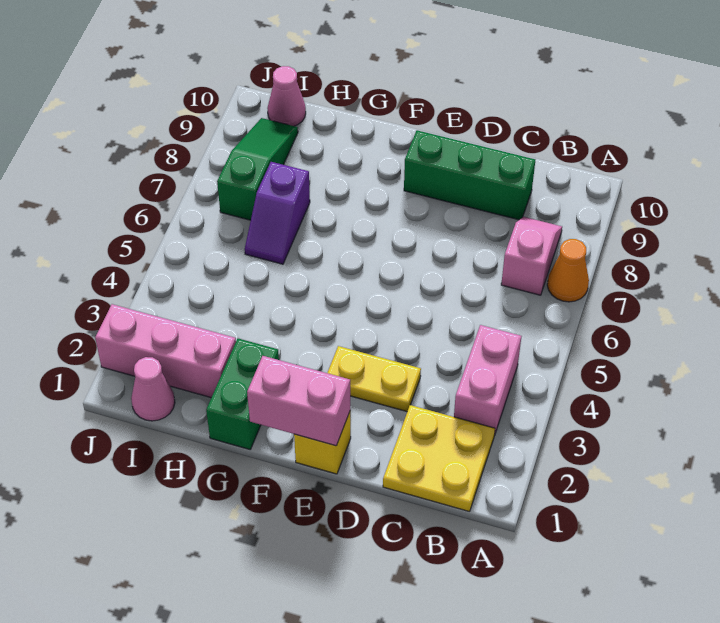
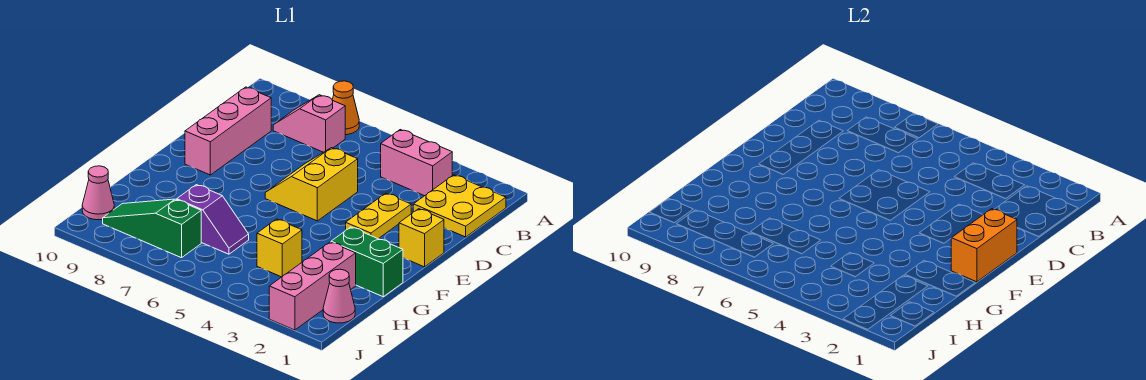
green brick C9:E9 level 1 -> pink brick C9:E9 level 1
none -> yellow slope D5:E6 level 1 top 5
pink brick E1:F1 level 2 -> orange brick E1:F1 level 2
none -> yellow brick H4 level 1

